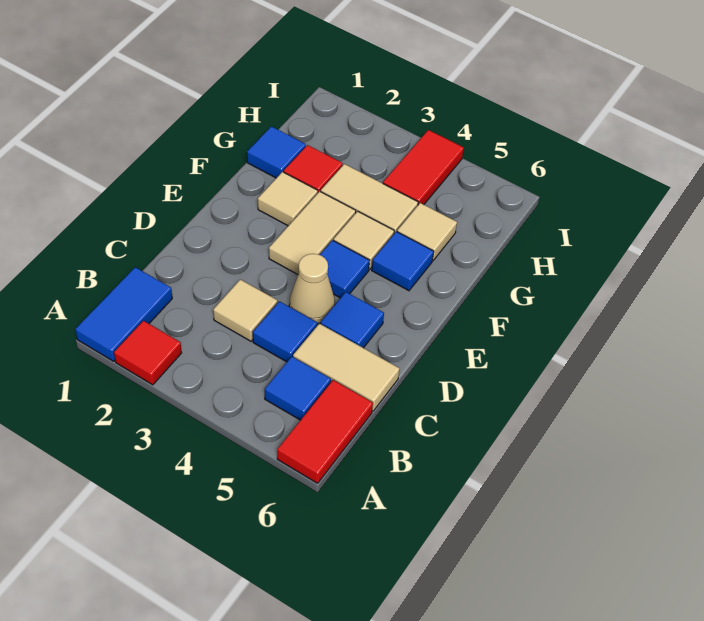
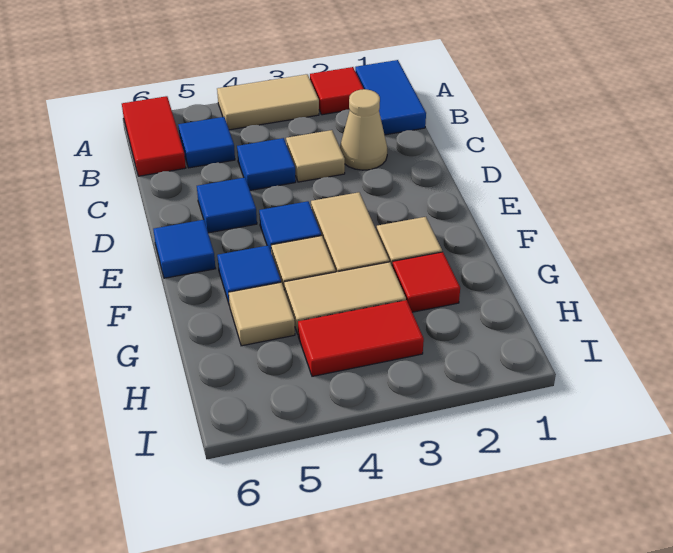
tan tile C5:C6 level 1 -> tan tile A3:A4 level 1
tan cone D4 level 1 -> tan cone C2 level 1
blue tile G1 level 1 -> blue tile E6 level 1
red tile H4:I4 level 1 -> red tile H3:H4 level 1

